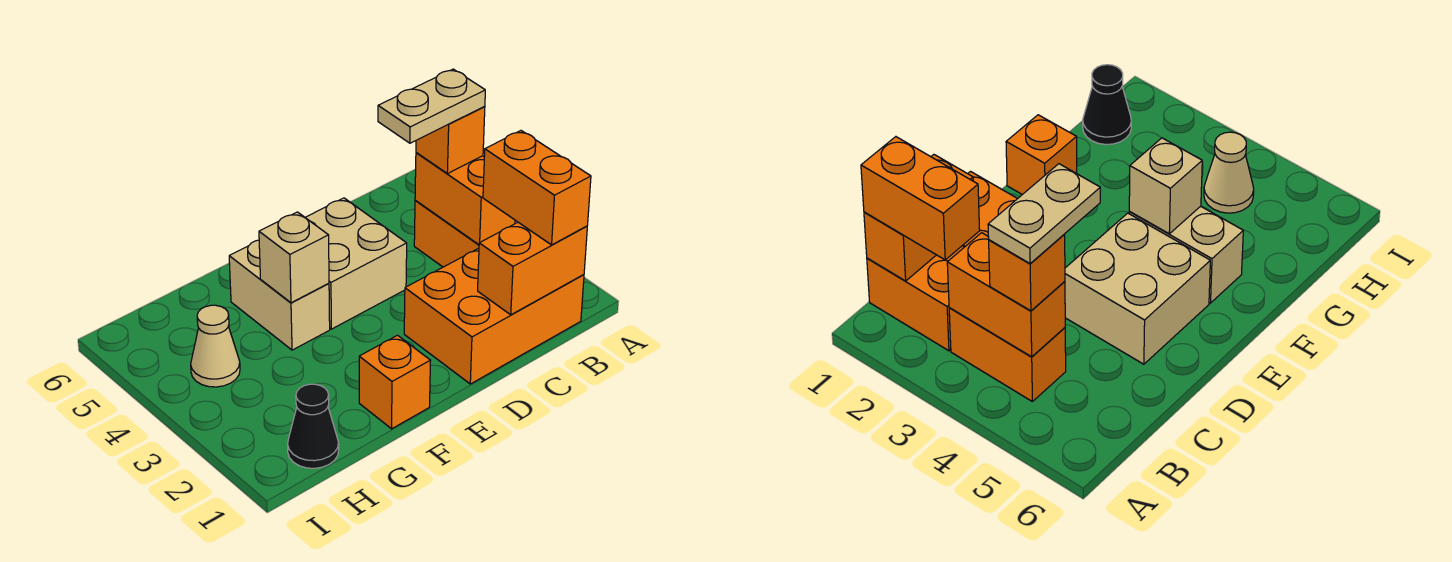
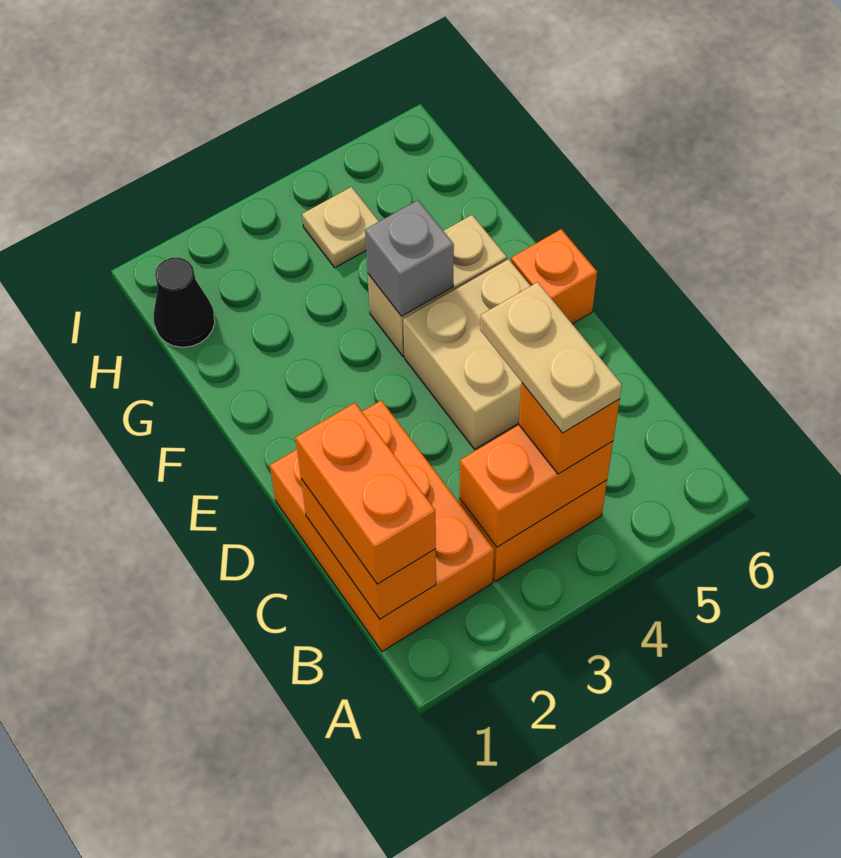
orange brick B1:B2 level 3 -> orange brick B1:C1 level 3
orange brick F1 level 1 -> orange brick E6 level 1
tan brick F4 level 2 -> grey brick F4 level 2
tan cone H4 level 1 -> tan plate H4 level 1

